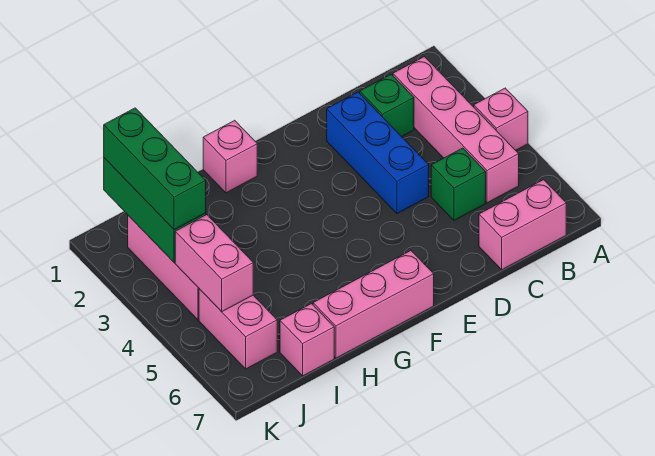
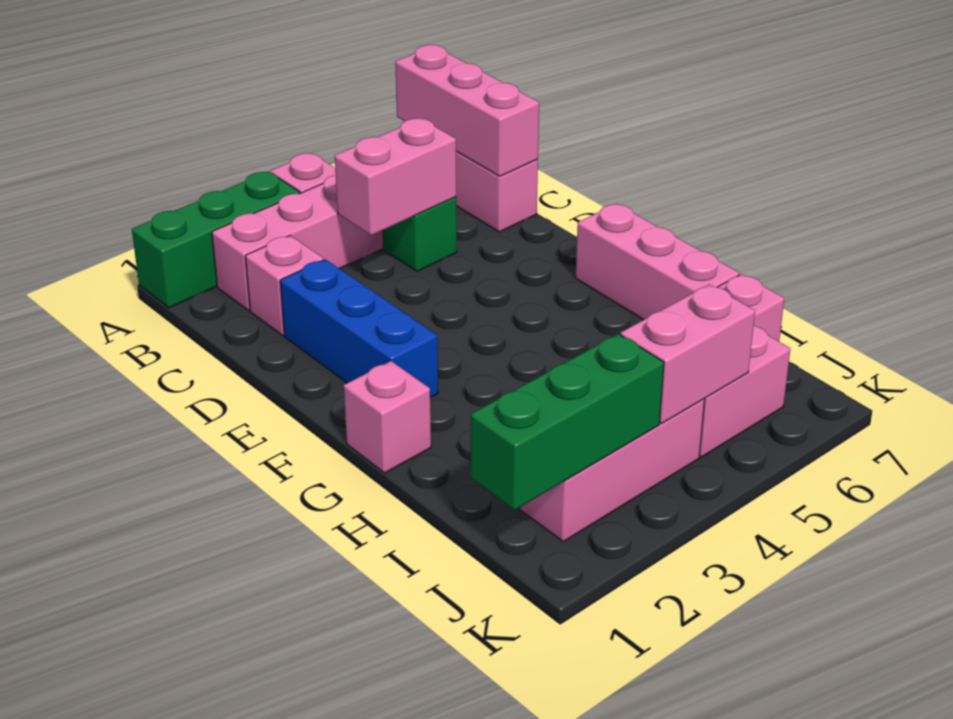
none -> pink brick A7:C7 level 2
green brick C2 level 1 -> pink brick C2 level 1
none -> pink brick C4:C5 level 2
blue brick D2:D4 level 1 -> blue brick D2:F2 level 1
green brick J1:J3 level 3 -> green brick A1:A3 level 1

